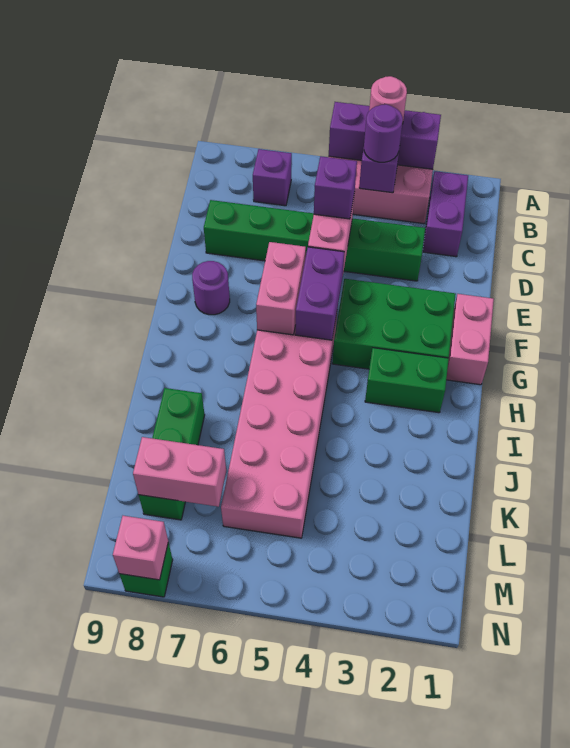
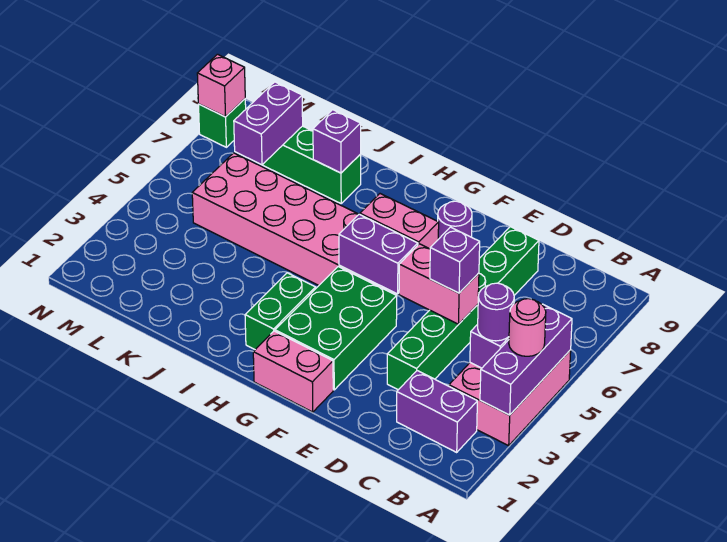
purple brick B7 level 1 -> purple brick J8 level 2
pink brick L7:L8 level 2 -> purple brick L7:L8 level 2

